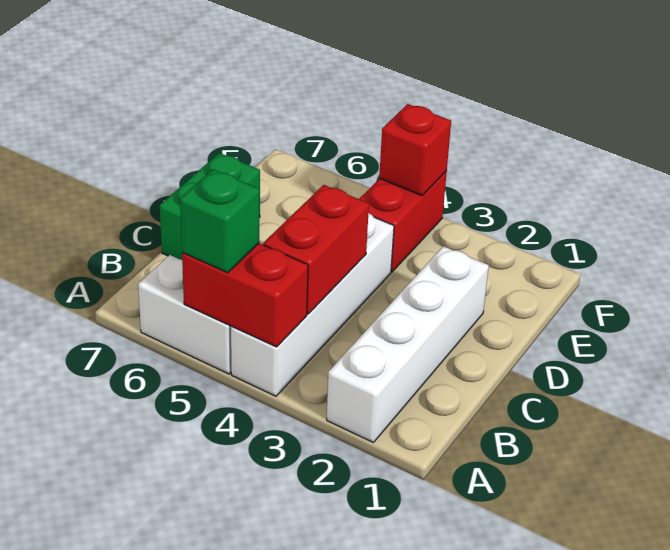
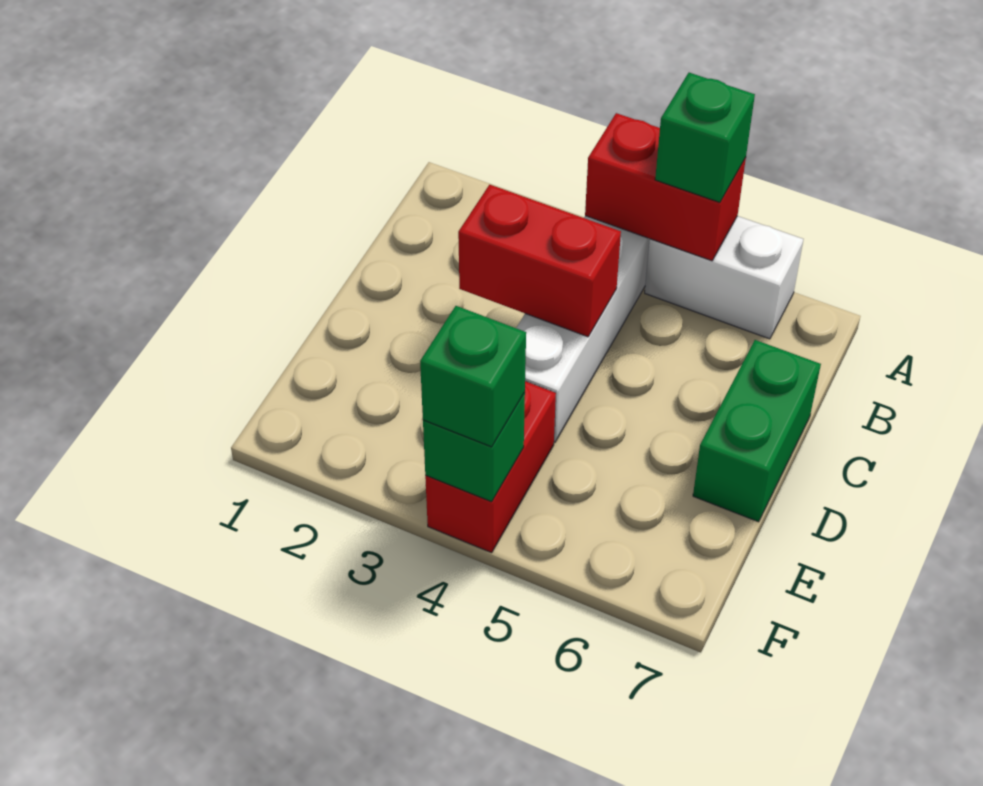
white brick A2:D2 level 1 -> none
red brick B4:C4 level 2 -> red brick C3:C4 level 2
red brick F4 level 2 -> green brick F4 level 2
none -> green brick F4 level 3

